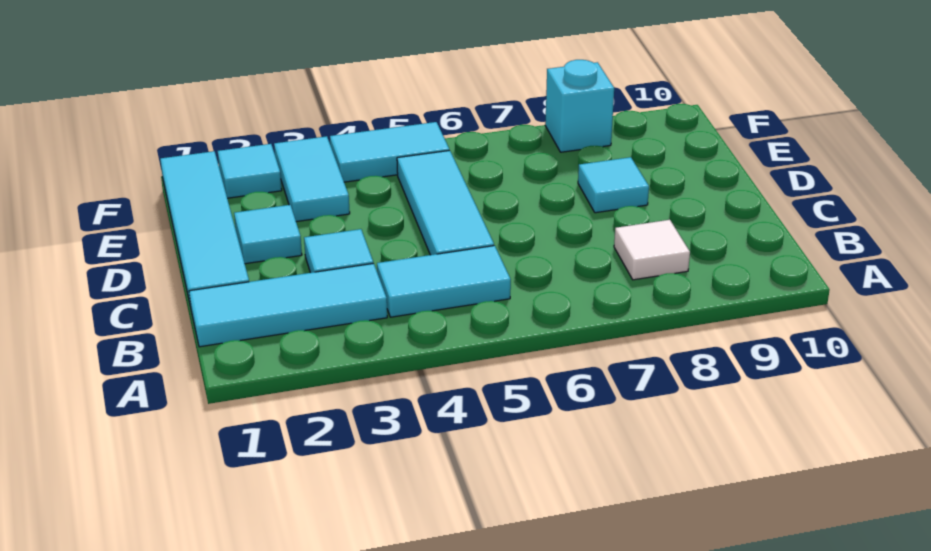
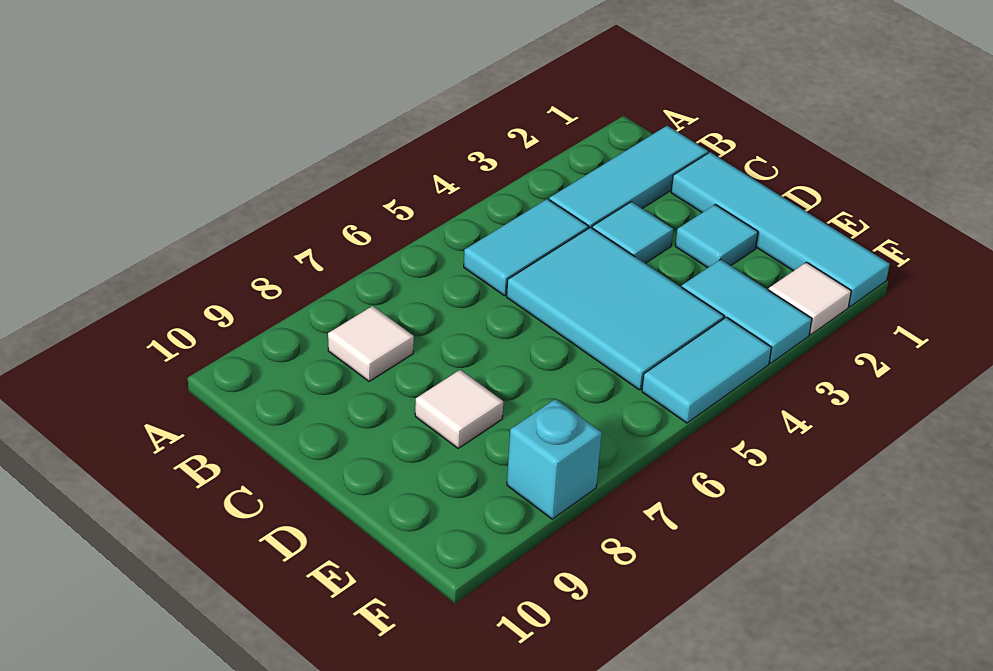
cyan tile C5:E5 level 1 -> cyan tile C4:E5 level 1
cyan tile D8 level 1 -> white tile D8 level 1
cyan tile F2 level 1 -> white tile F2 level 1

